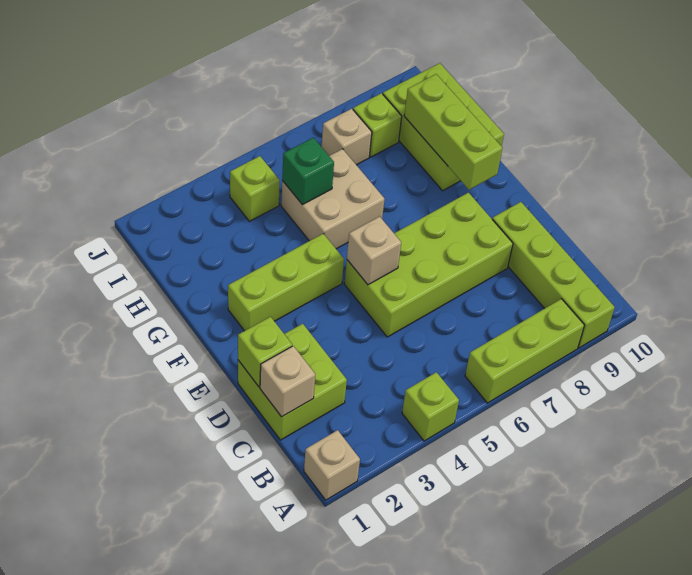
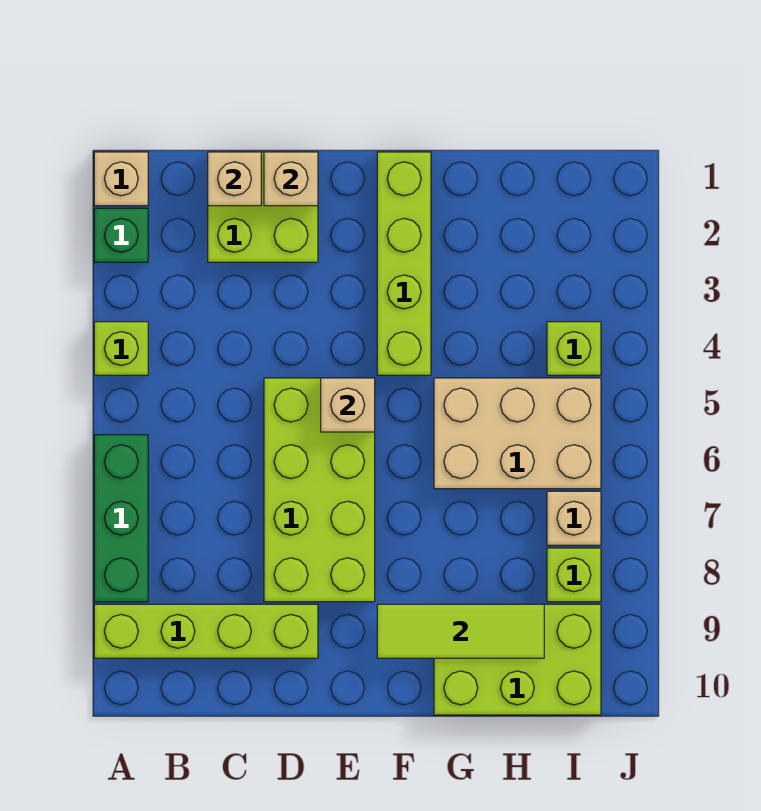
lime brick A6:A8 level 1 -> green brick A6:A8 level 1
lime brick D1 level 2 -> tan brick D1 level 2
lime brick F2:F4 level 1 -> lime brick F1:F4 level 1
lime brick F9:H9 level 2 -> lime tile F9:H9 level 2
tan brick G5:H6 level 1 -> tan brick G5:I6 level 1
green brick H5 level 2 -> green brick A2 level 1

